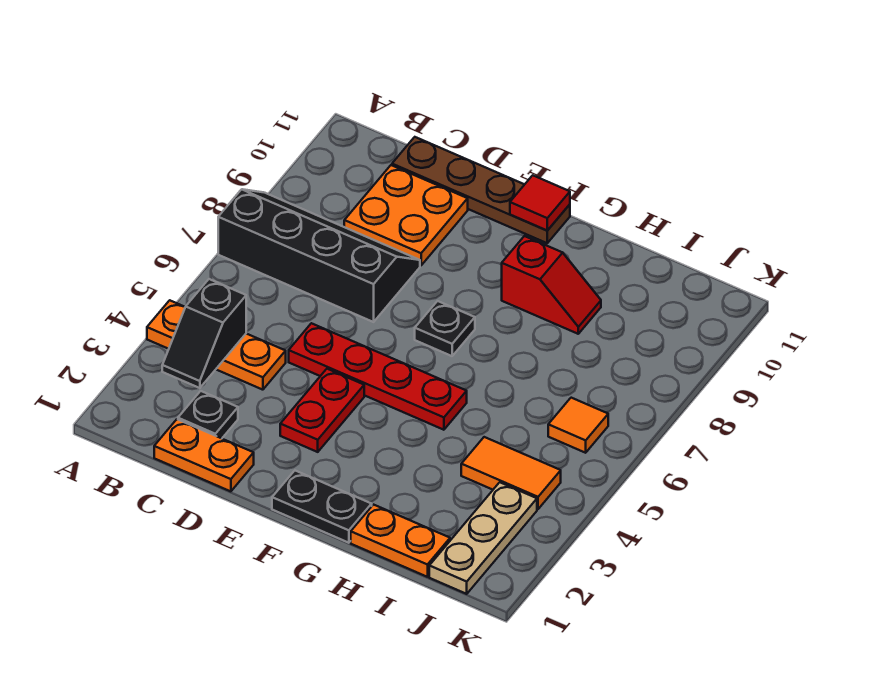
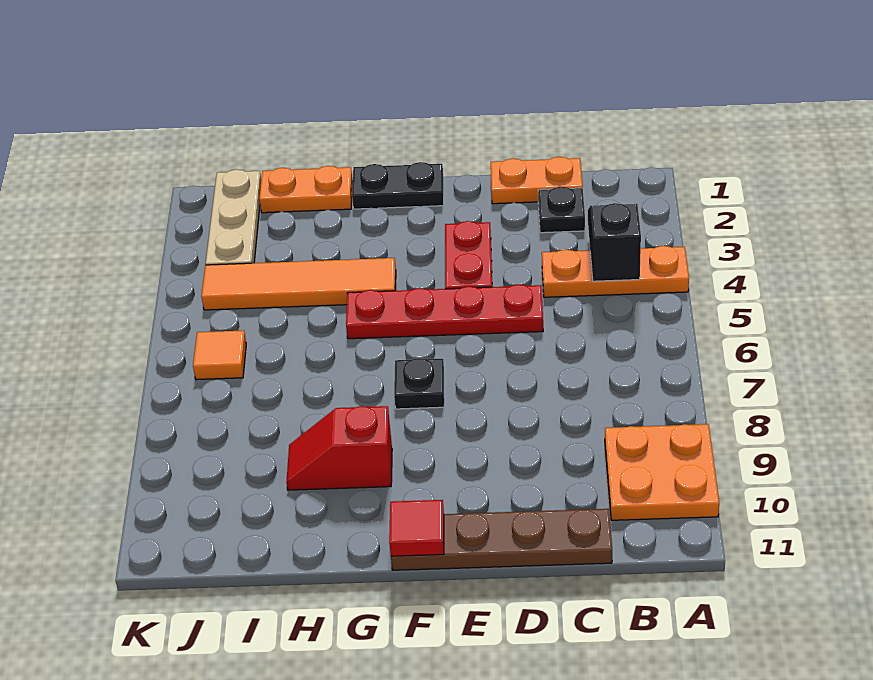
black slope A7:D8 level 1 top 7 -> none
orange plate C9:D10 level 1 -> orange plate A9:B10 level 1
orange tile I4:J4 level 1 -> orange tile G4:J4 level 1

